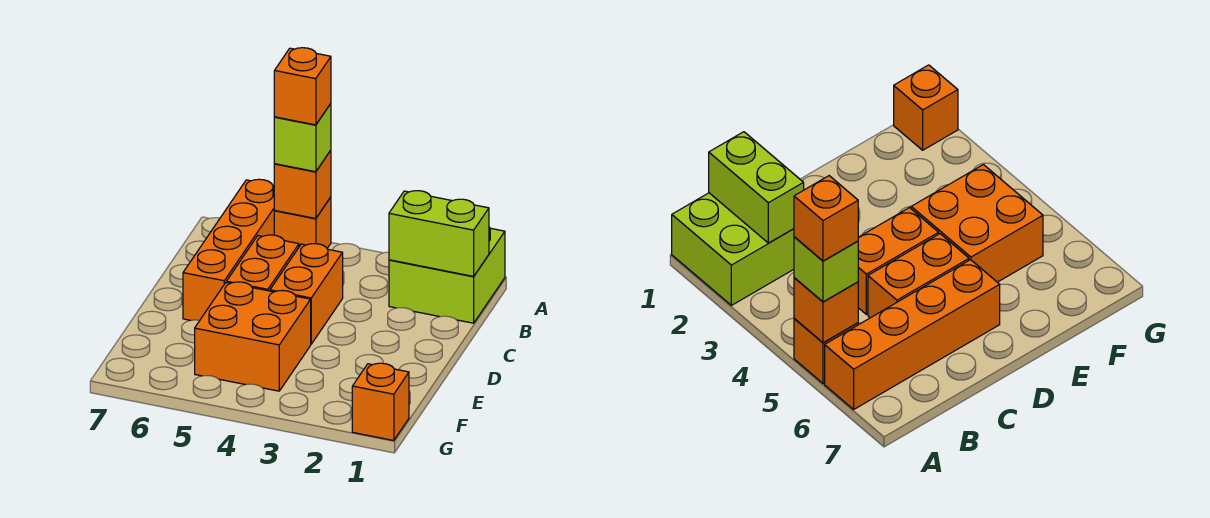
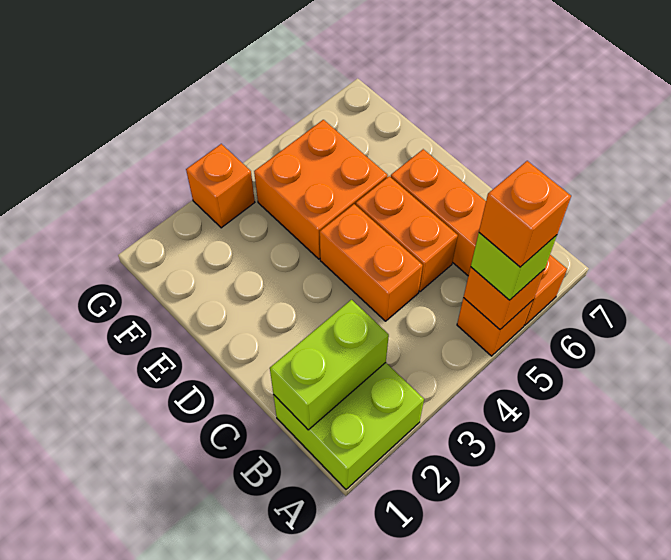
orange brick G1 level 1 -> orange brick G3 level 1

